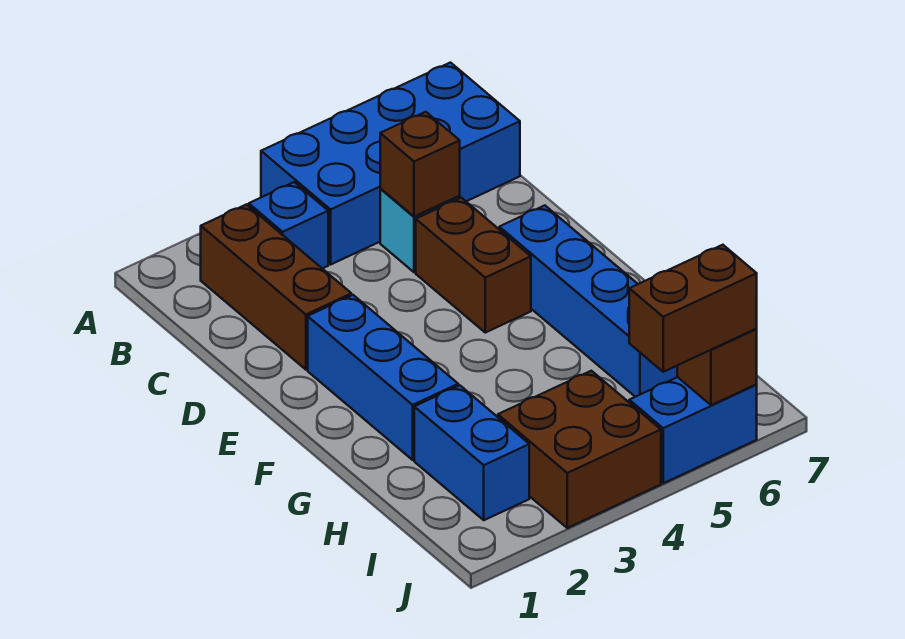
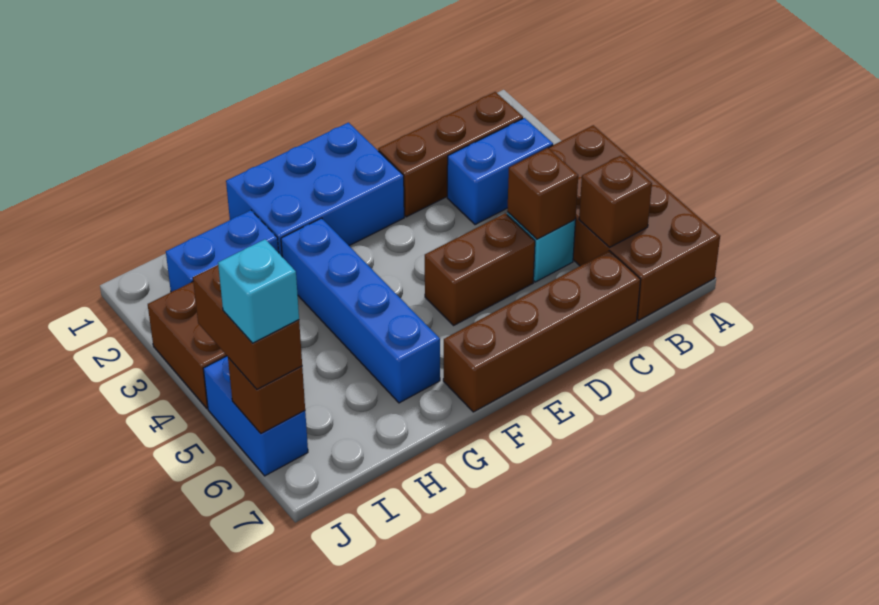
blue brick A4:B7 level 1 -> brown brick A4:B7 level 1
blue brick B3 level 1 -> blue brick B3:C3 level 1
none -> brown brick B6 level 2
none -> brown brick C7:F7 level 1
blue brick E2:G2 level 1 -> blue brick E1:G2 level 1
blue brick E6:H6 level 1 -> blue brick G3:G6 level 1
none -> cyan brick J6 level 4

